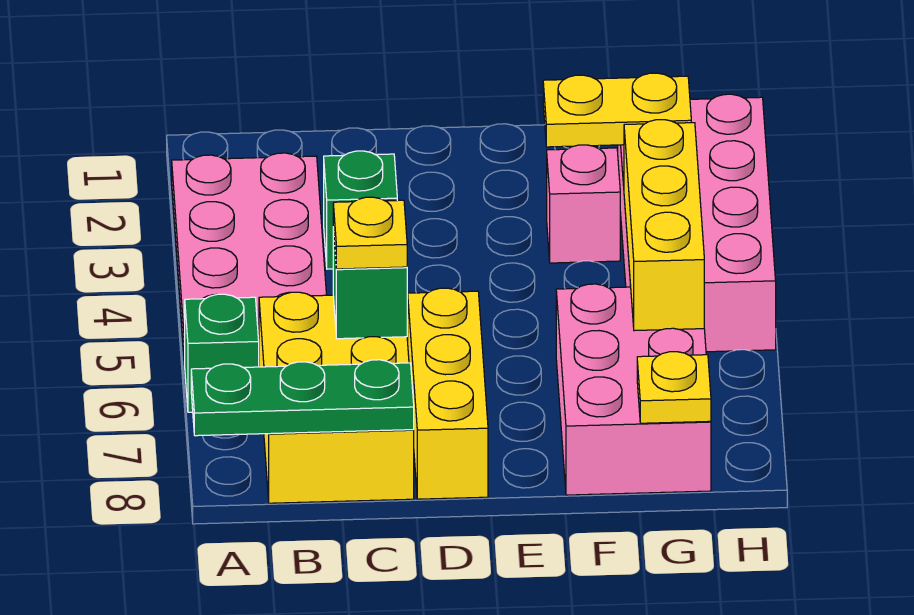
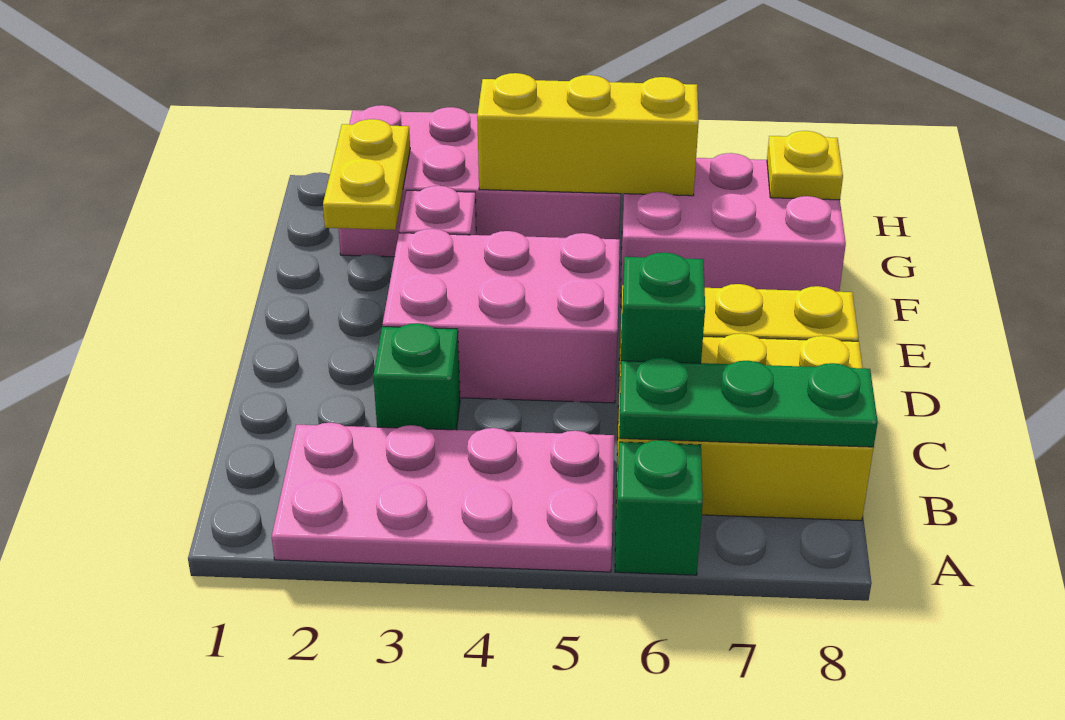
green plate A8:C8 level 2 -> green plate B6:B8 level 2
yellow plate C6 level 3 -> none
none -> pink brick D3:E5 level 1

